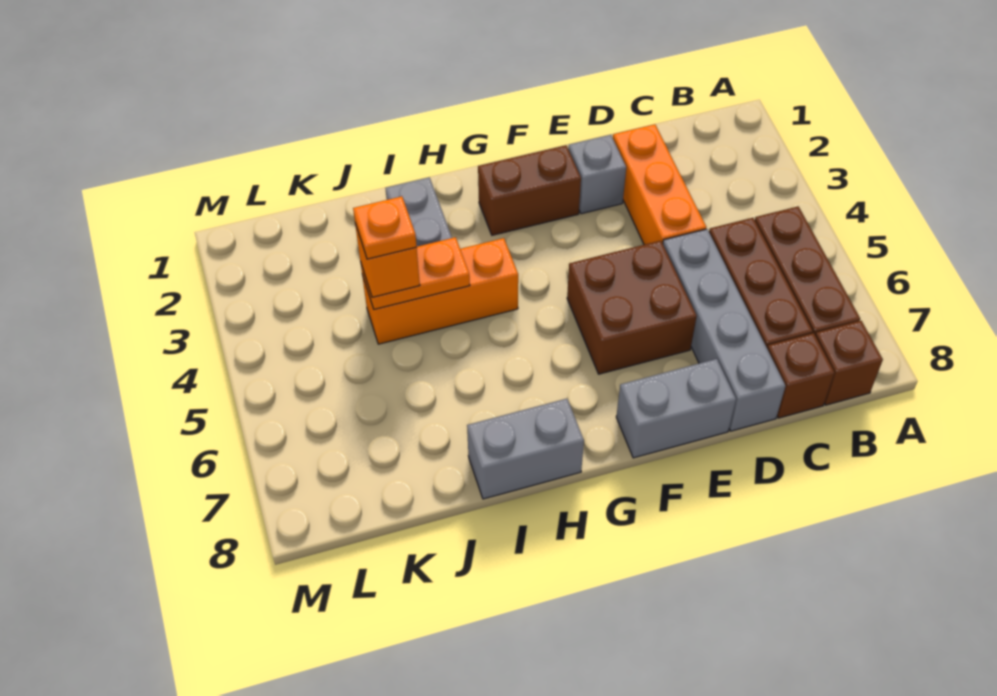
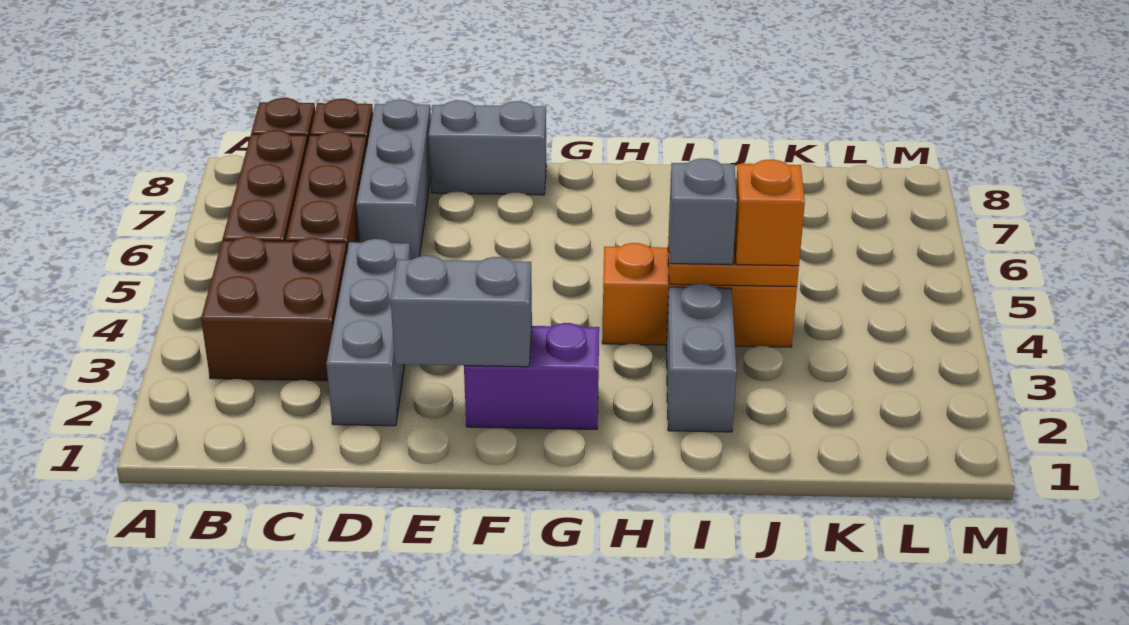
orange brick D2:D4 level 1 -> grey brick D2:D4 level 1
grey brick D5:D8 level 1 -> grey brick D6:D8 level 1
grey brick E2 level 1 -> grey brick I4 level 3
brown brick E5:F6 level 1 -> brown brick B3:C4 level 1
brown brick F2:G2 level 1 -> purple brick F2:G2 level 1
grey brick H8:I8 level 1 -> grey brick E2:F2 level 2
orange plate J4 level 4 -> none

